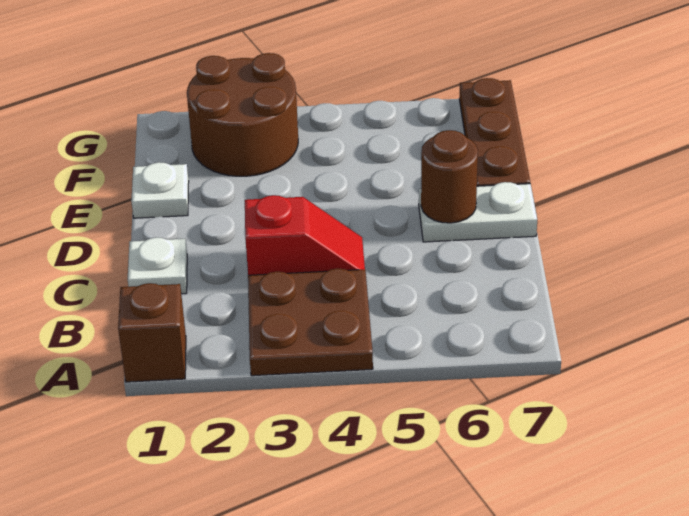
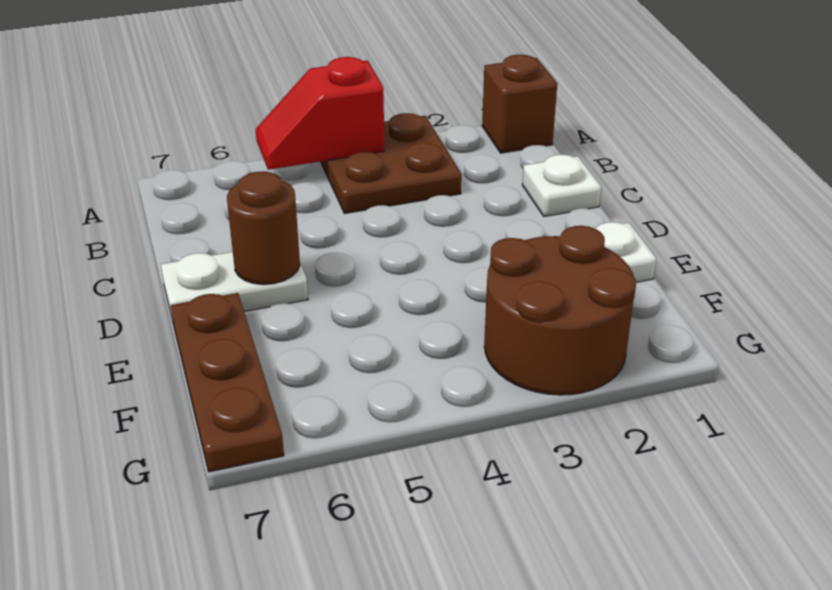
red slope C3:C4 level 1 top 3 -> red slope A4:A5 level 2 top 4

